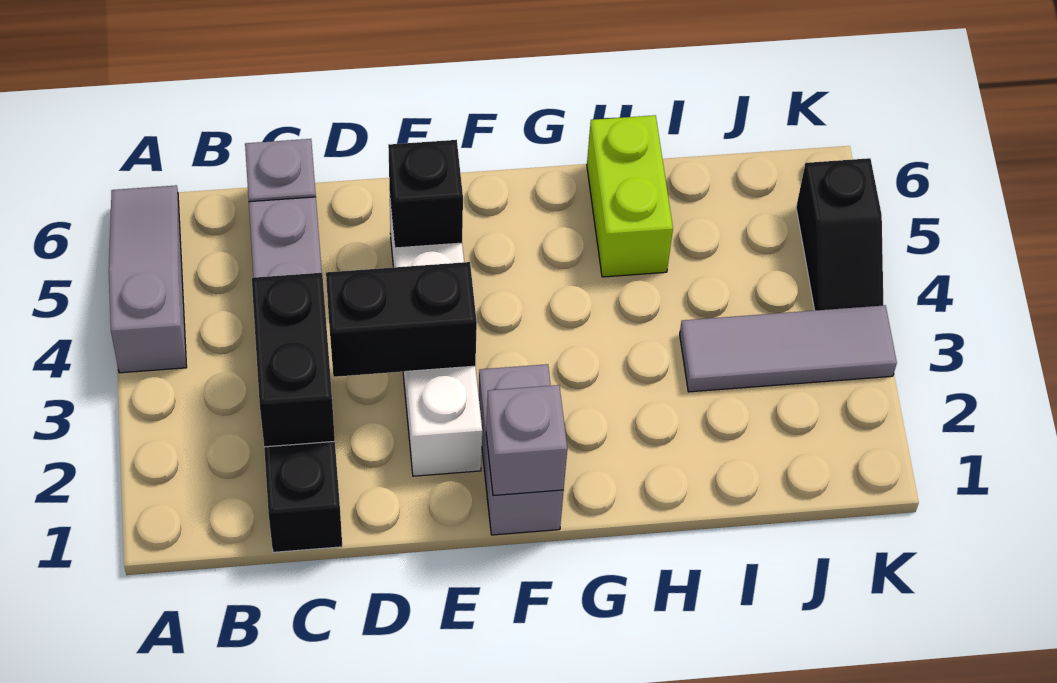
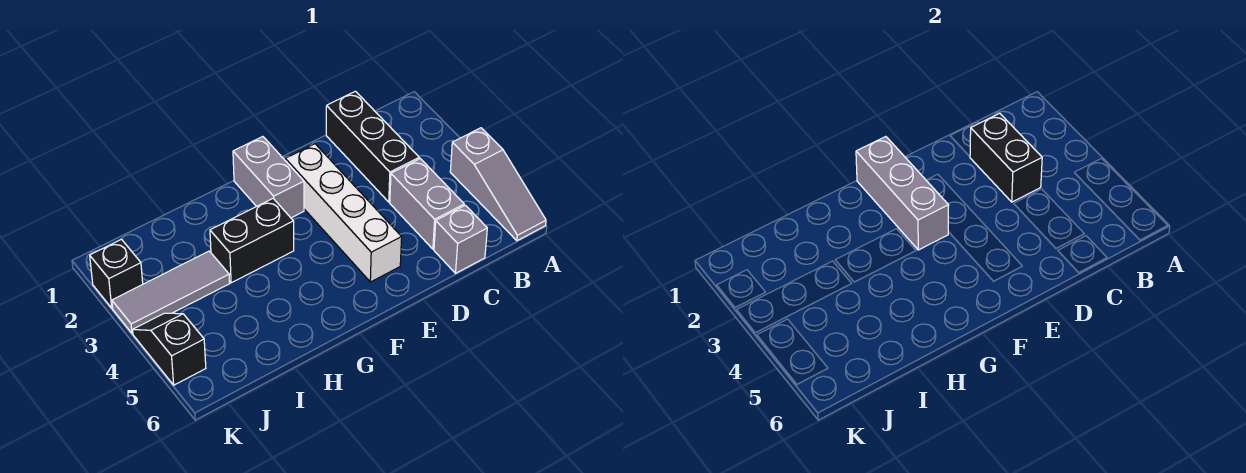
black brick D3:E3 level 2 -> black brick G3:H3 level 1
black brick E5 level 2 -> black brick K2 level 1
grey brick F1 level 2 -> grey brick F1:F3 level 2
lime brick H5:H6 level 1 -> none

